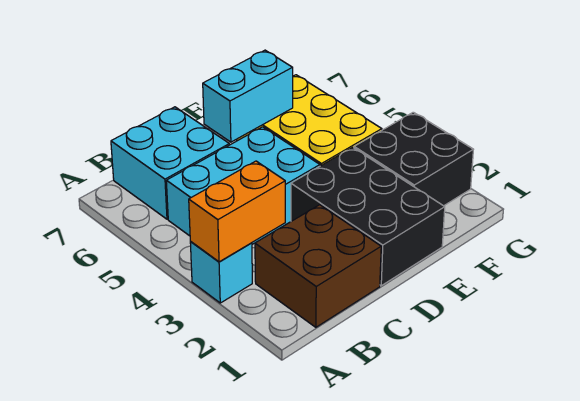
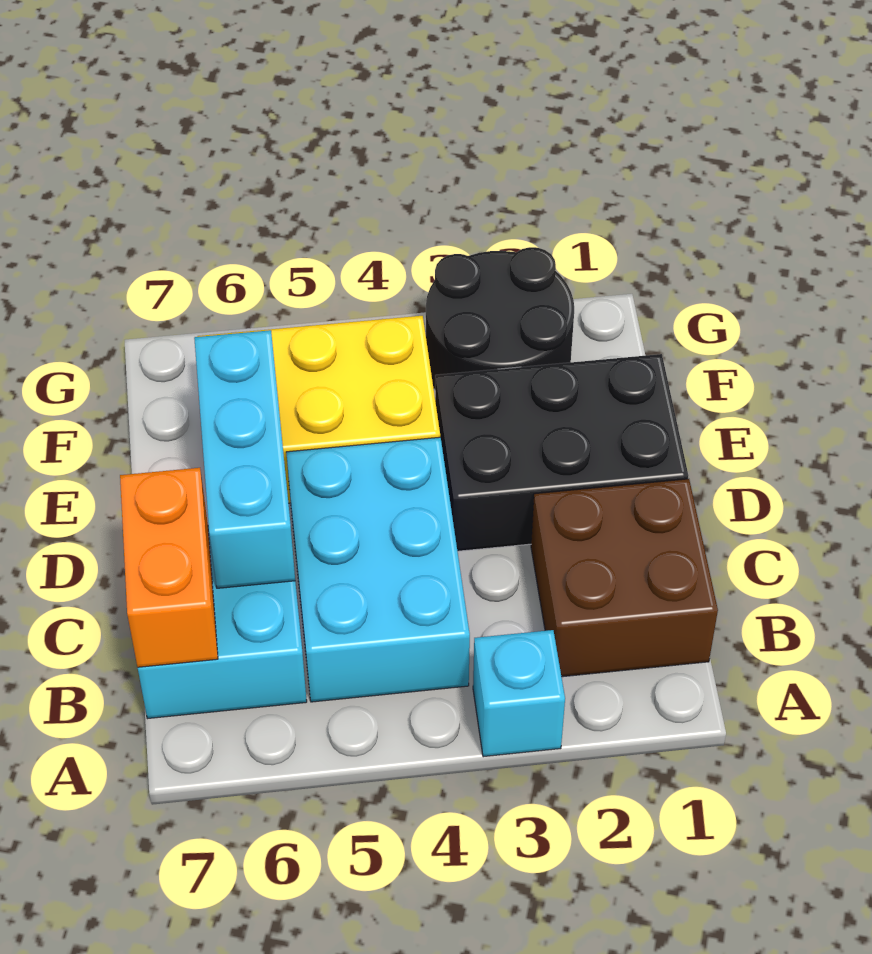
orange brick A3:B3 level 2 -> orange brick B7:C7 level 2
cyan brick D6:E6 level 2 -> cyan brick C6:E6 level 2
black brick F2:G3 level 1 -> black round brick F2:G3 level 1

